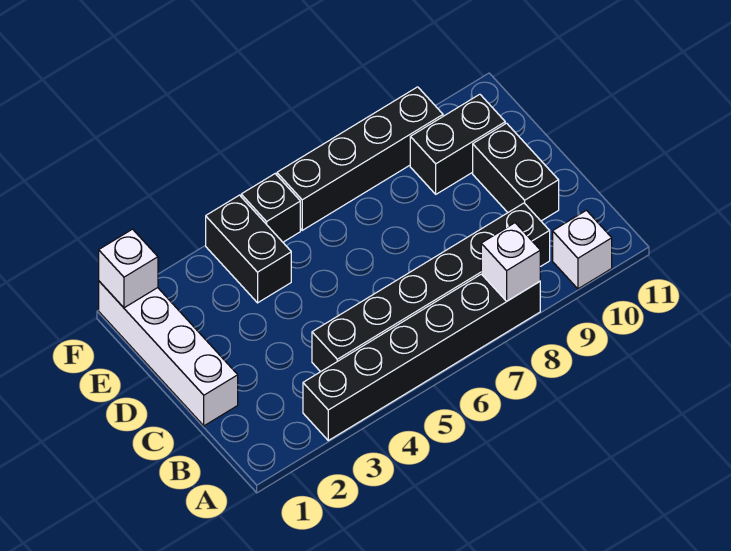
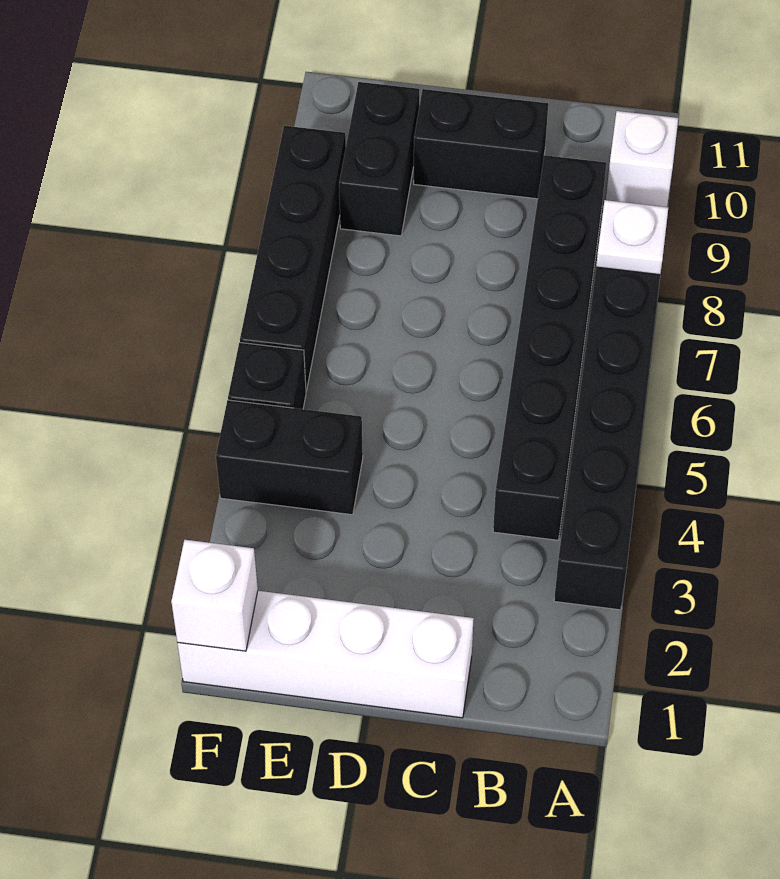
white brick A8 level 2 -> white plate A8 level 2

